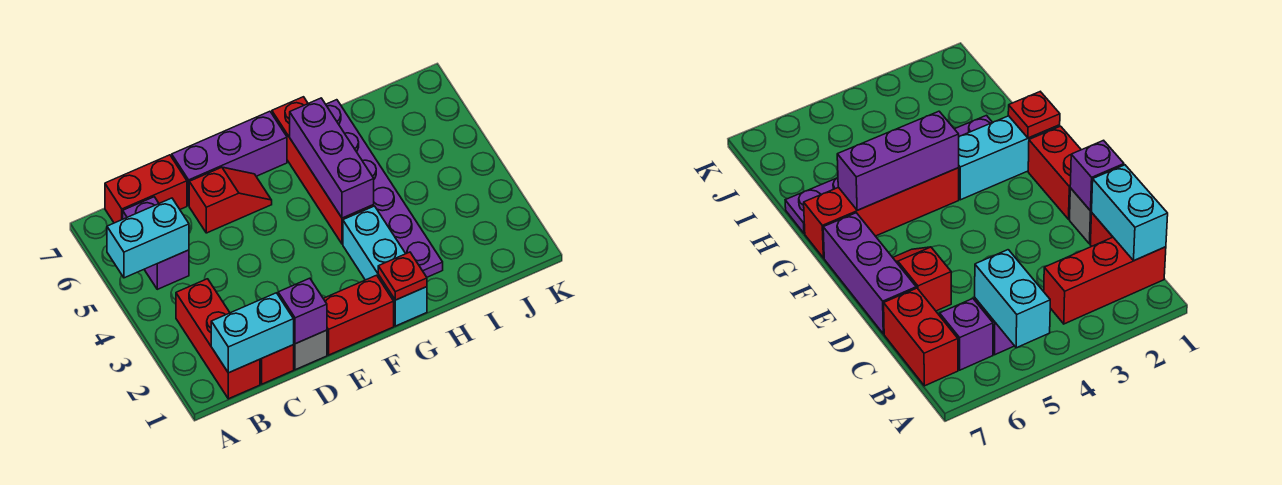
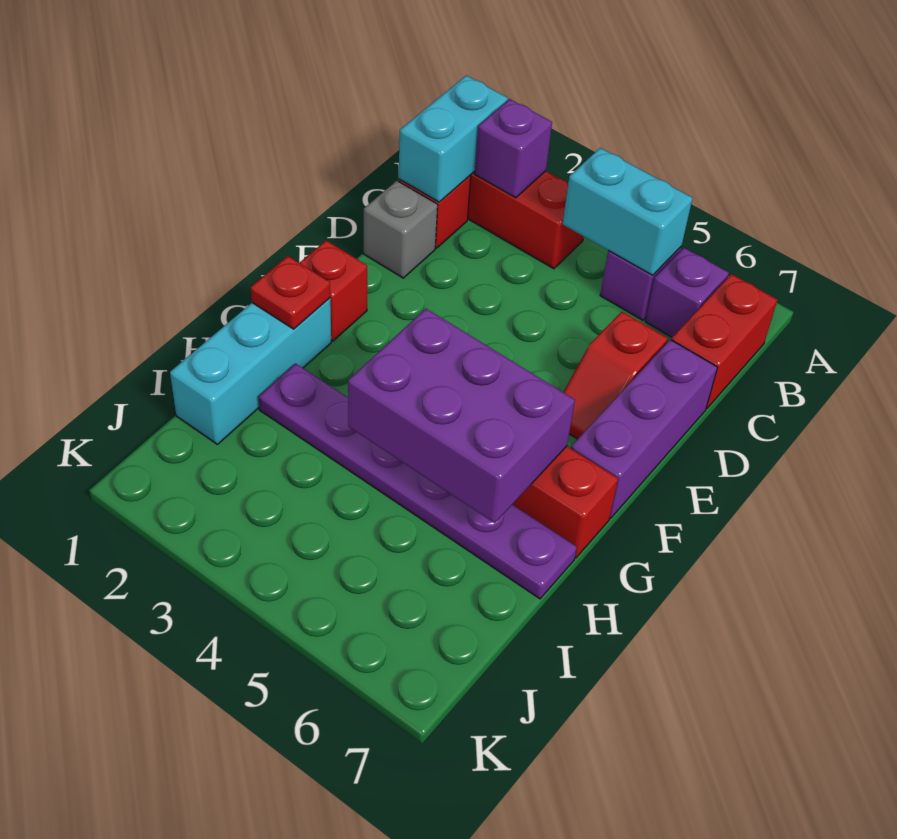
cyan brick A5:B5 level 2 -> cyan brick B4:B5 level 2
purple brick D1 level 2 -> purple brick B2 level 2
red brick E1:F1 level 1 -> red brick F1 level 1
cyan brick G1:G3 level 1 -> cyan brick G1:I1 level 1
purple brick G4:G6 level 2 -> purple brick G4:H6 level 2

